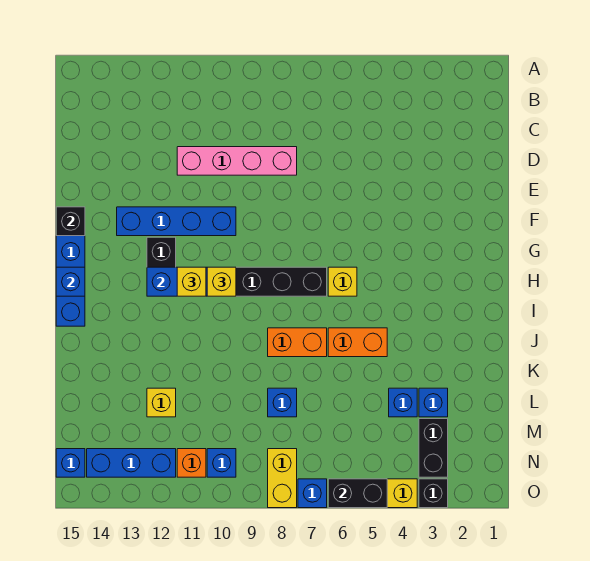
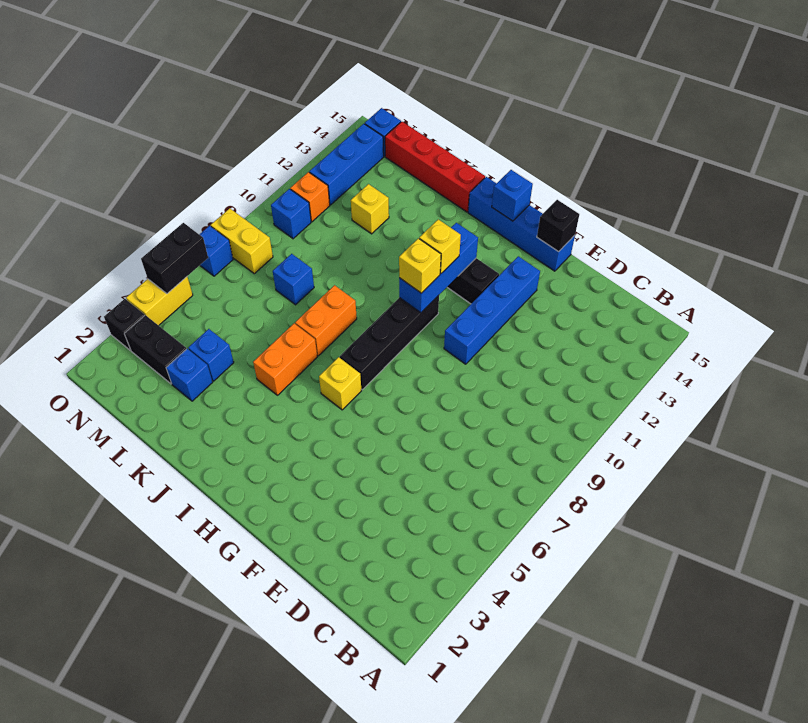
pink brick D8:D11 level 1 -> none
none -> red brick J15:M15 level 1

